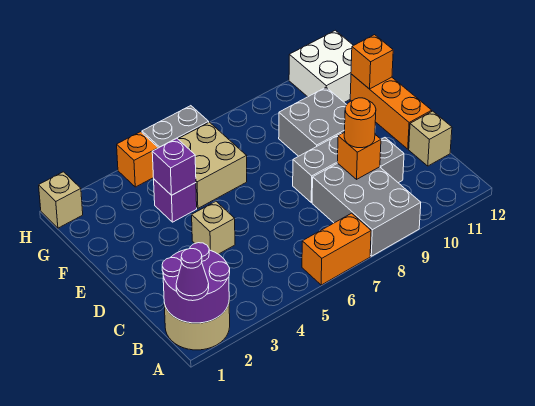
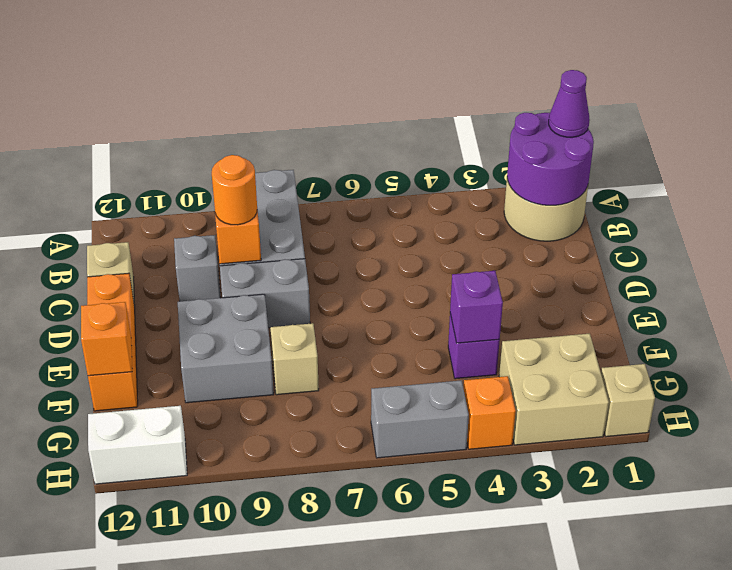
orange brick A6:A7 level 1 -> none
tan brick D4 level 1 -> tan brick F8 level 1
tan brick F5:G6 level 1 -> tan brick G2:H3 level 1
white brick G11:H12 level 1 -> white brick H11:H12 level 1

